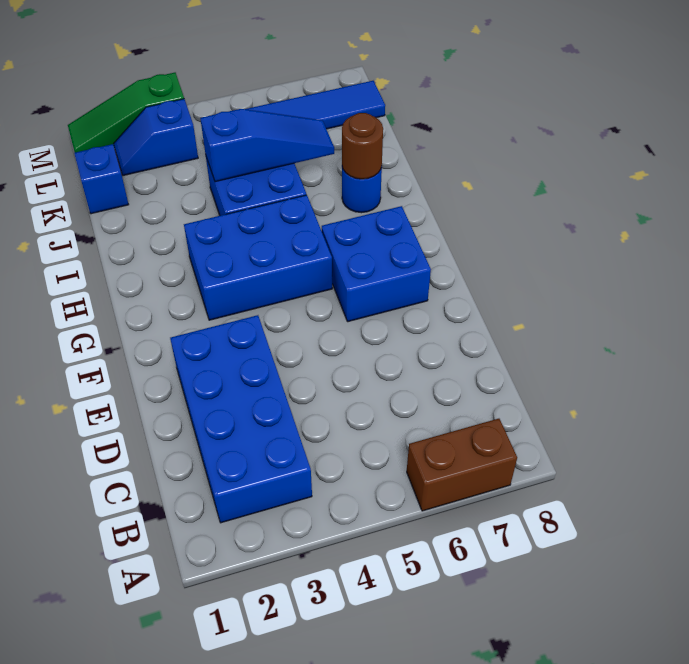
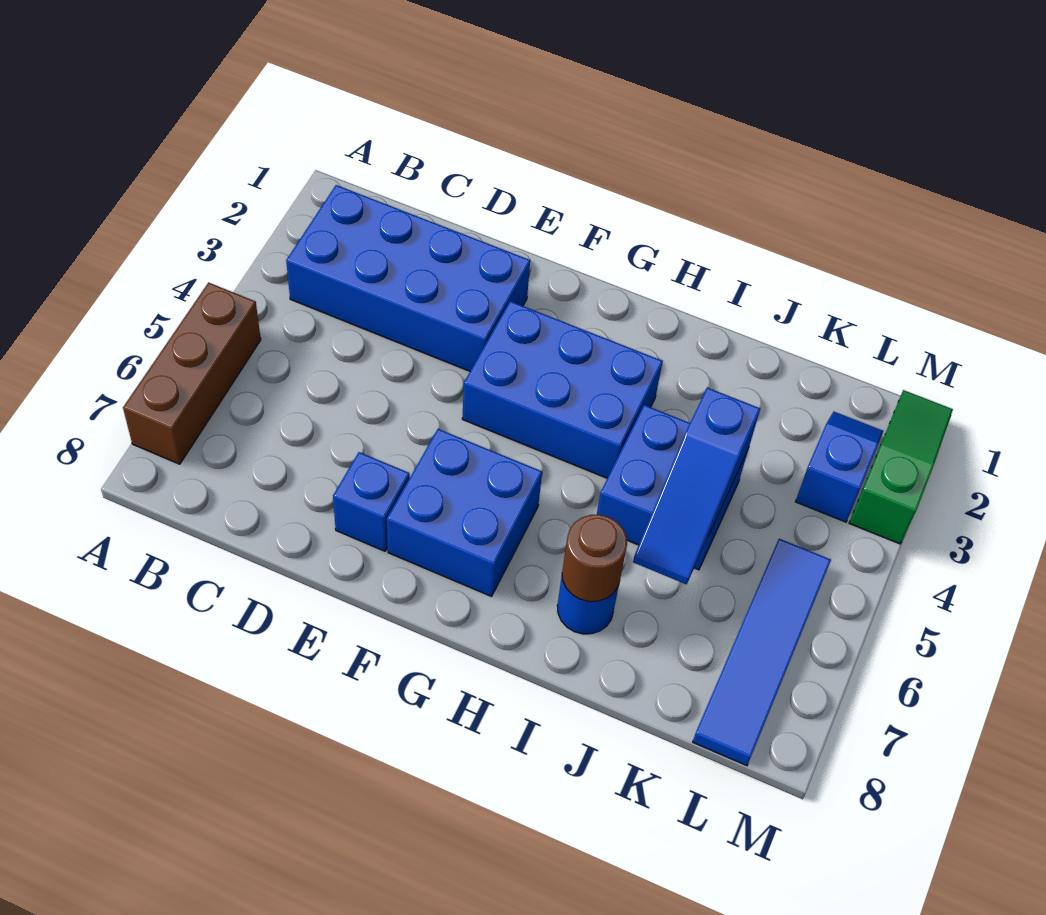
brown brick A6:A7 level 1 -> brown brick A5:A7 level 1
blue brick G3:H5 level 1 -> blue brick F3:H4 level 1
blue brick K1 level 1 -> blue brick E7 level 1

